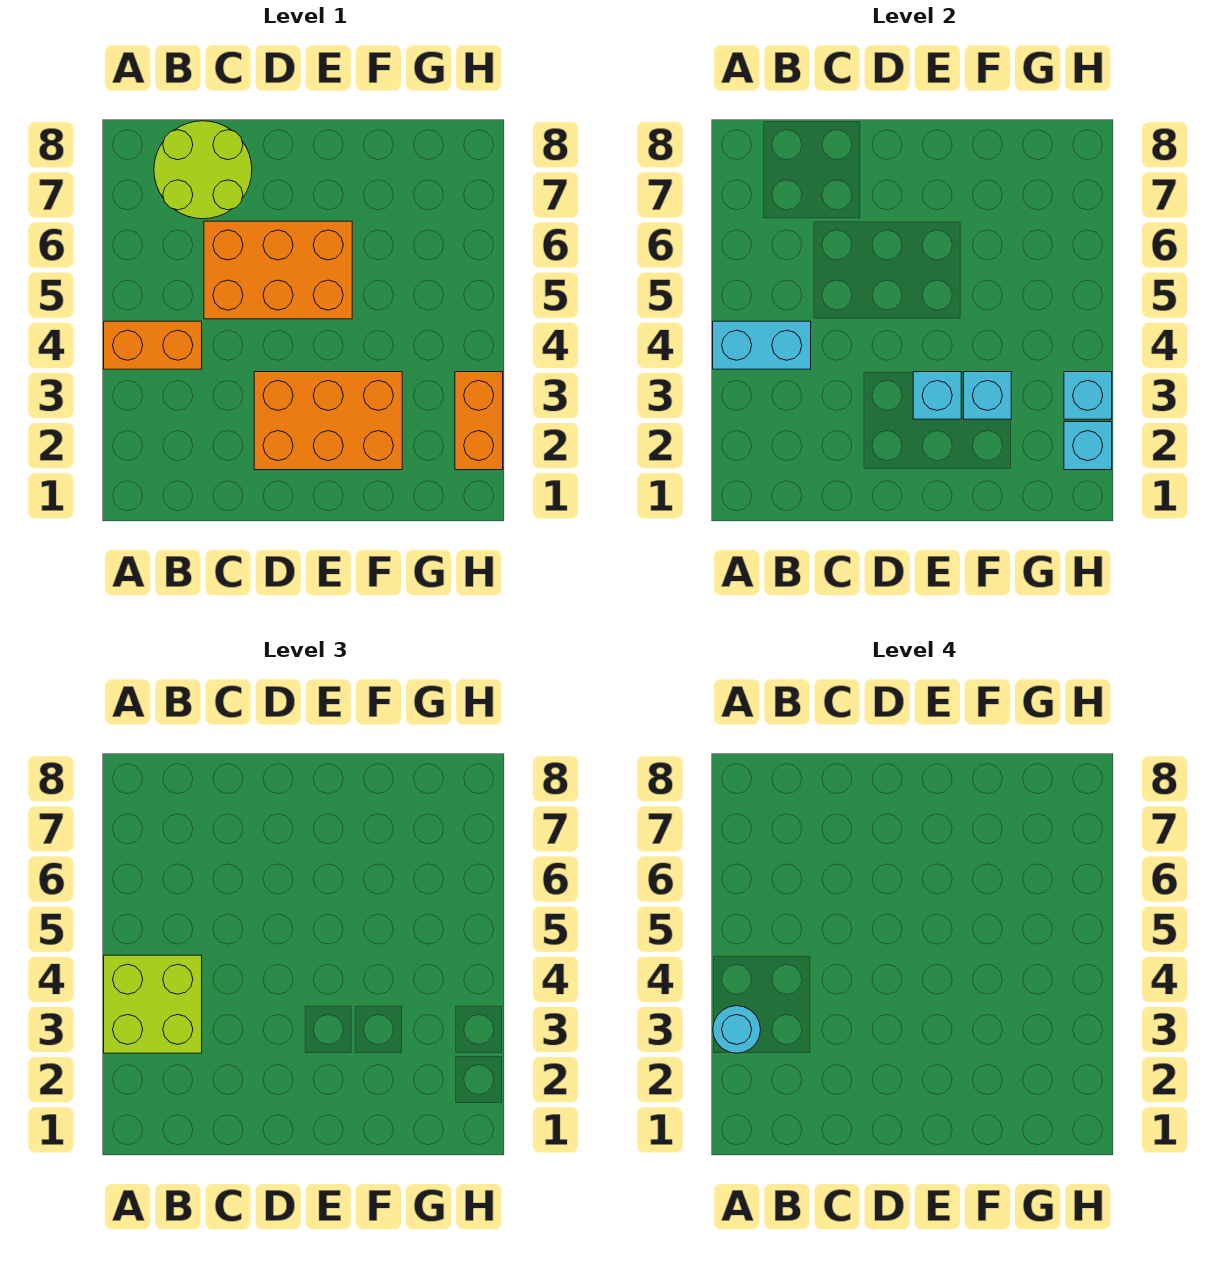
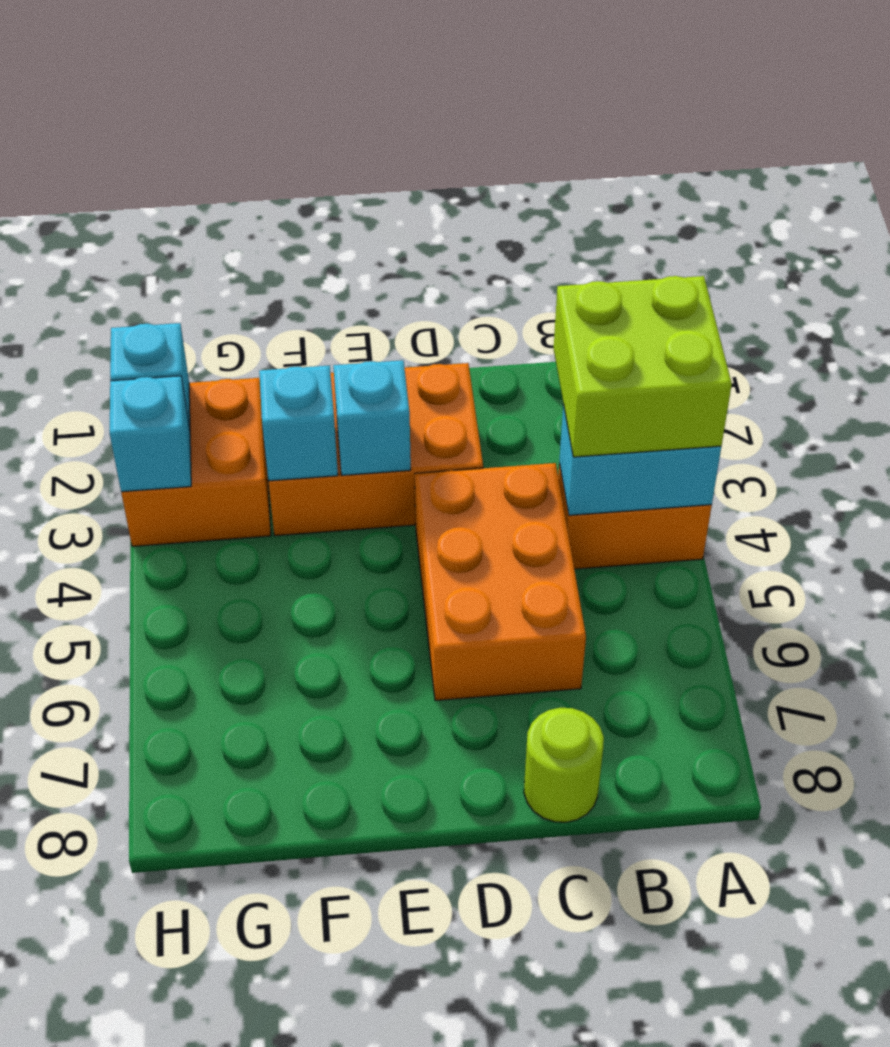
cyan round brick A3 level 4 -> none
lime round brick B7:C8 level 1 -> lime round brick C8 level 1
orange brick C5:E6 level 1 -> orange brick C4:D6 level 1
orange brick H2:H3 level 1 -> orange brick G2:H3 level 1

